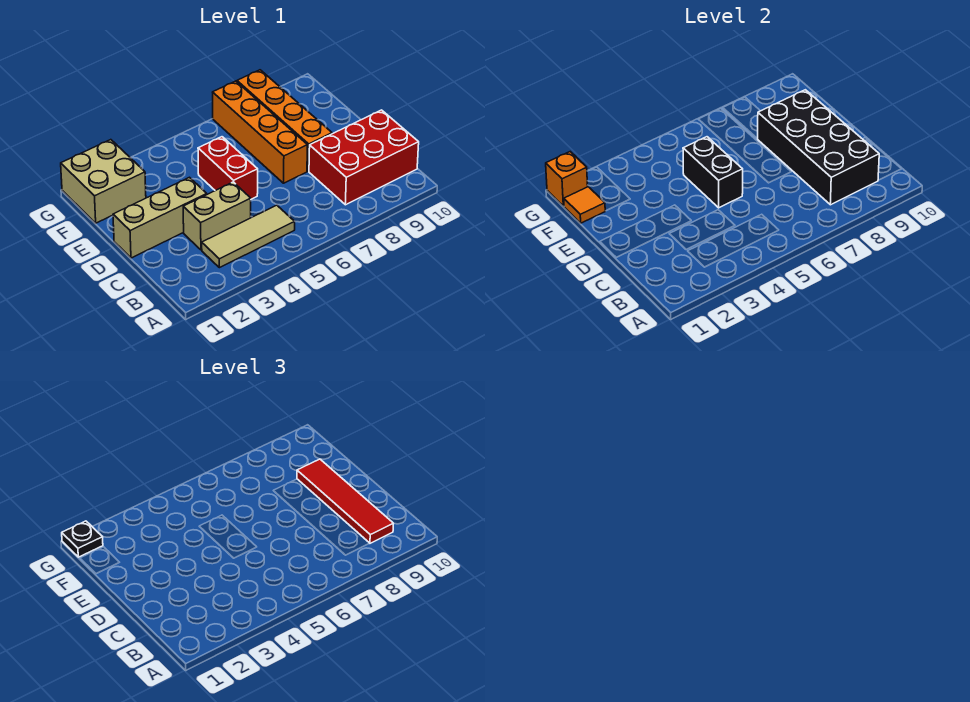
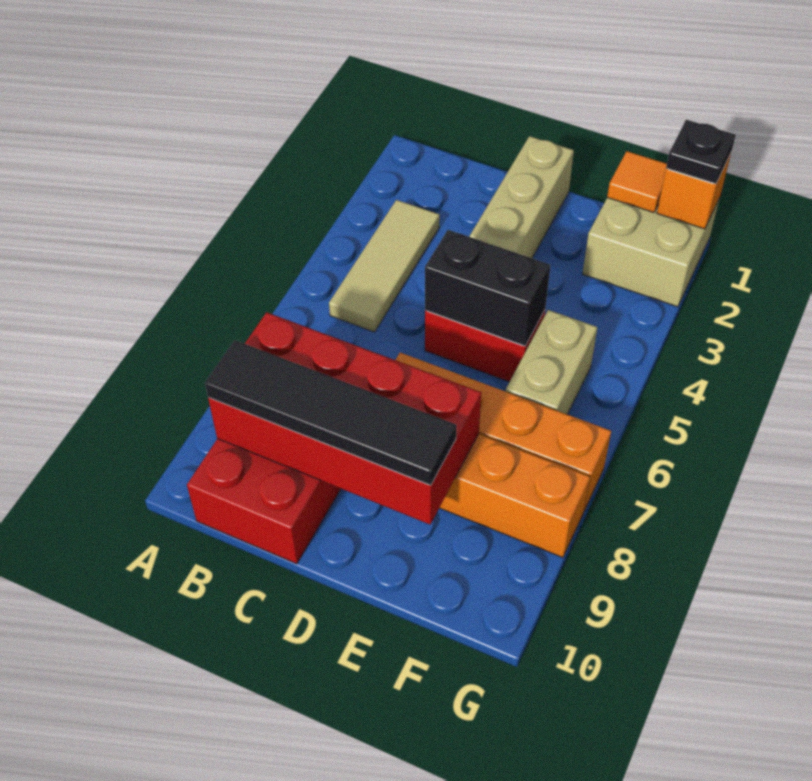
black brick B8:E9 level 2 -> red brick B8:E9 level 2
red tile B9:E9 level 3 -> black tile B9:E9 level 3
tan brick C3:C4 level 1 -> tan brick F5:F6 level 1

